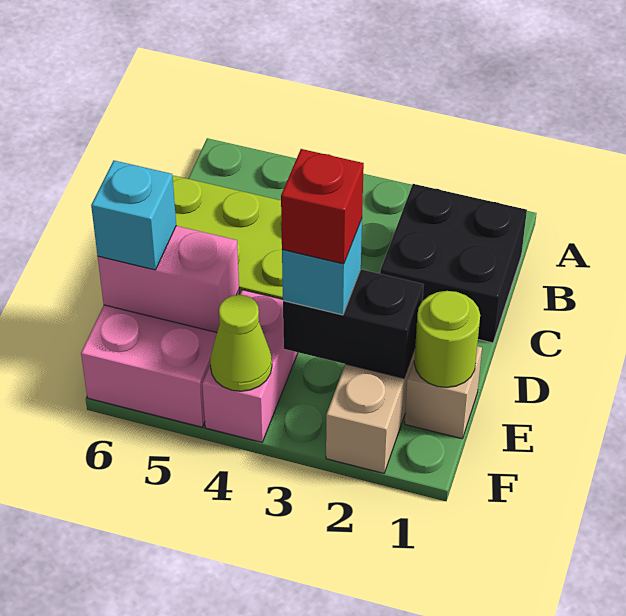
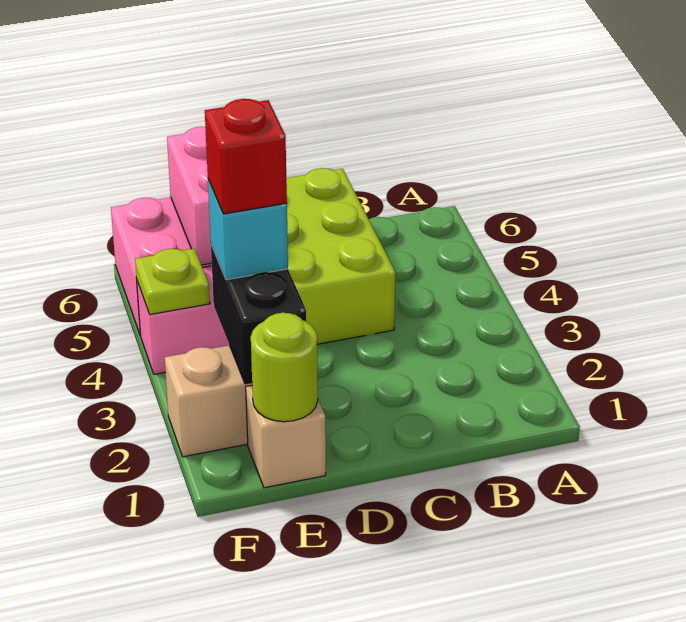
black brick B1:C2 level 1 -> none
cyan brick E6 level 3 -> none
lime cone F4 level 2 -> lime plate F4 level 2

